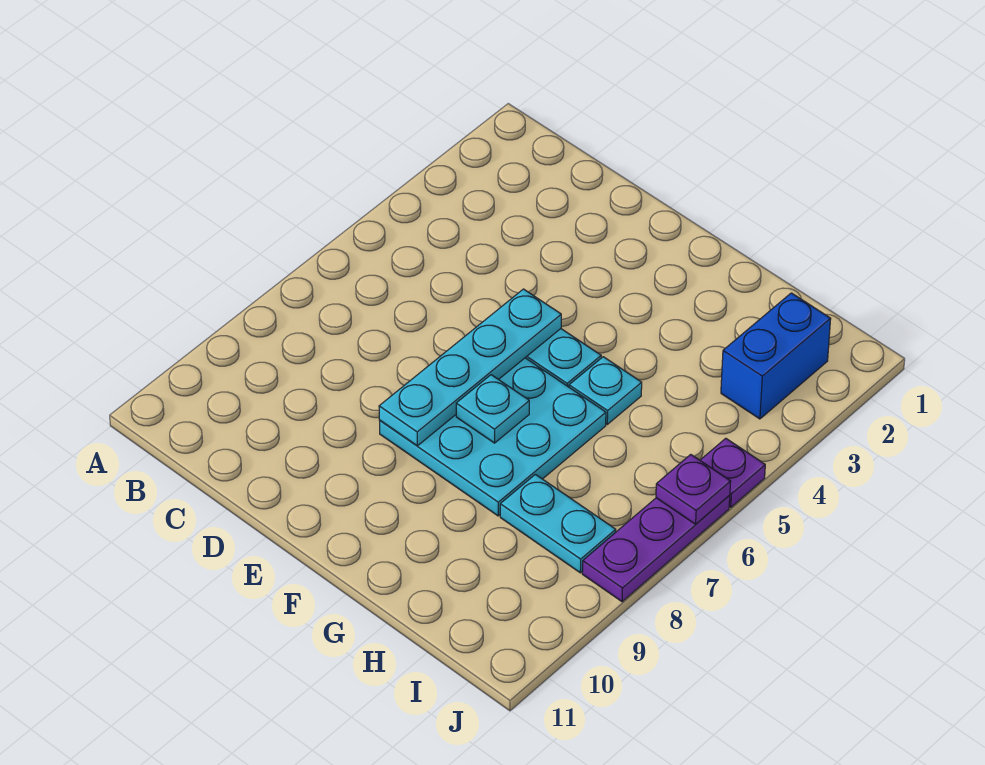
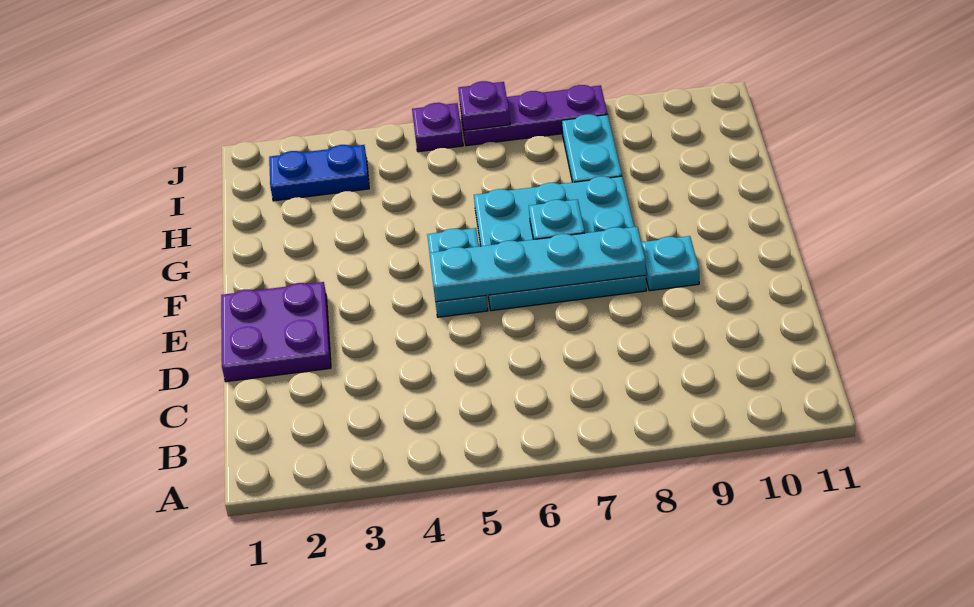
none -> purple plate D1:E2 level 1
cyan plate G5 level 1 -> cyan plate E9 level 1
blue brick I2:I3 level 1 -> blue plate I2:I3 level 1

